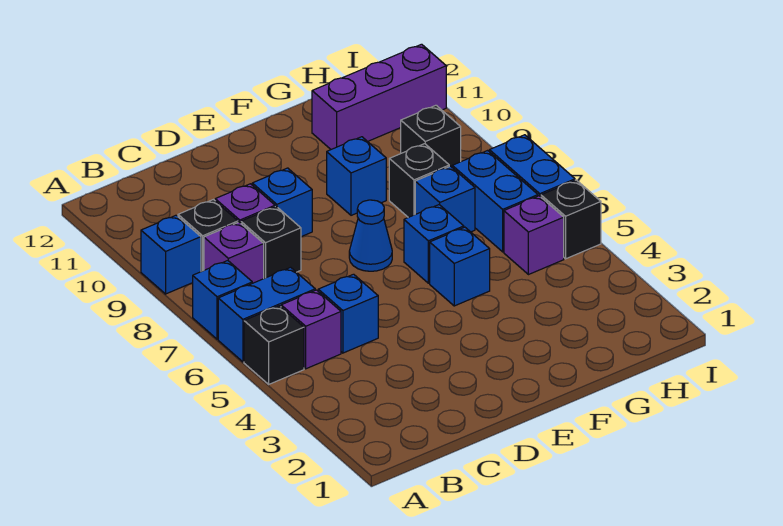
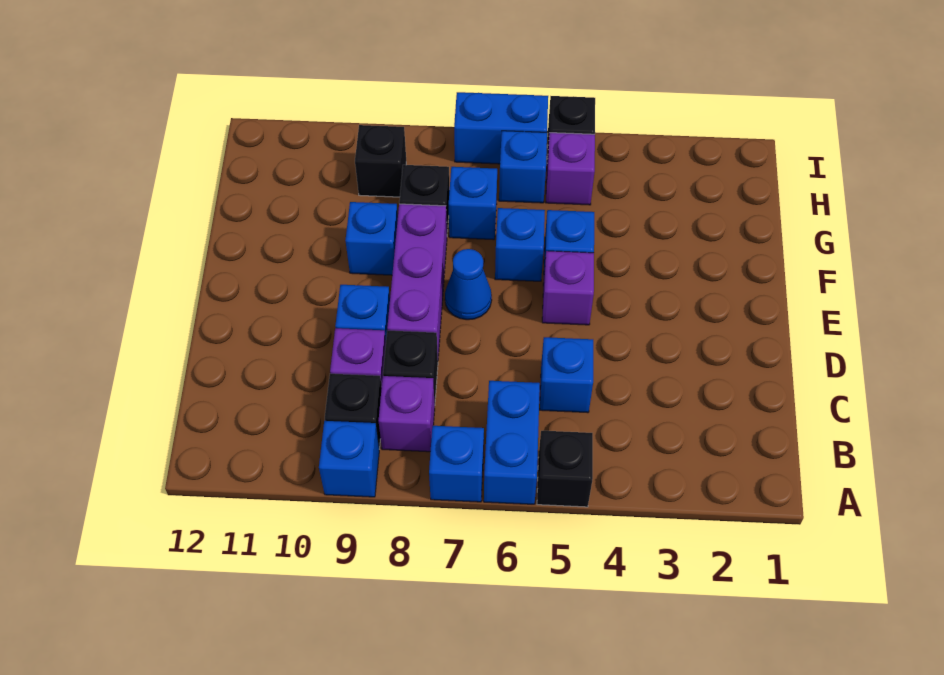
purple brick B5 level 1 -> purple brick E5 level 1
purple brick G11:I11 level 1 -> purple brick D8:F8 level 1
blue brick H6:H7 level 1 -> blue brick H6 level 1

